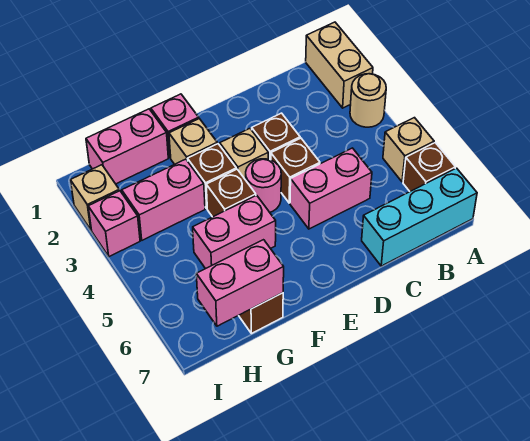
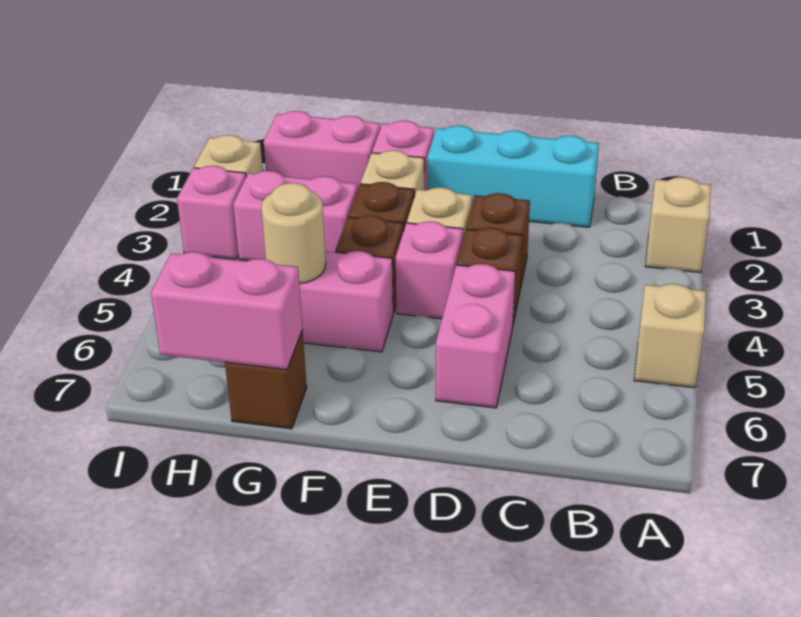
tan brick A1:A2 level 1 -> tan brick A2 level 1
tan round brick A3 level 1 -> tan round brick G5 level 2
brown brick A6 level 1 -> none
cyan brick A7:C7 level 1 -> cyan brick C1:E1 level 1
pink brick C5:D5 level 1 -> pink brick D5:D6 level 1
pink round brick E4 level 1 -> pink brick E4 level 1

